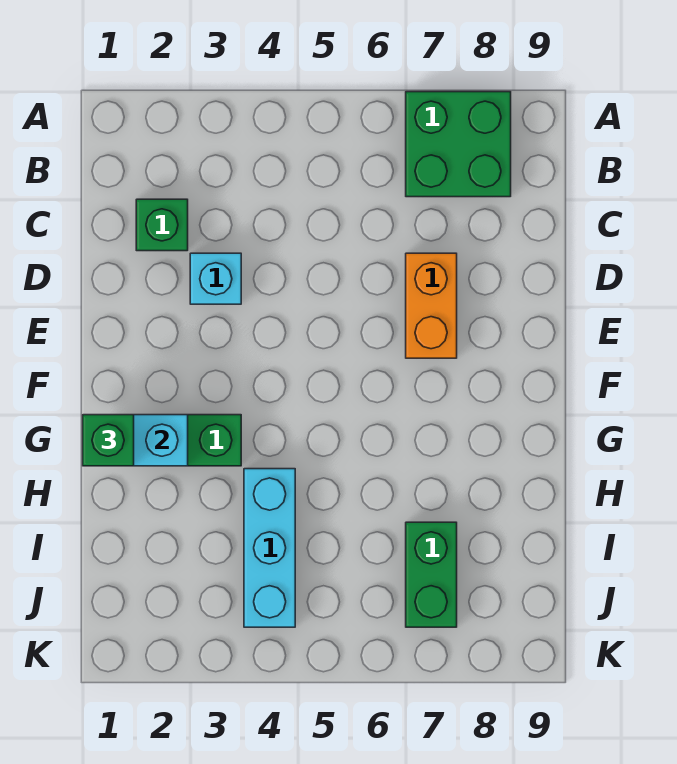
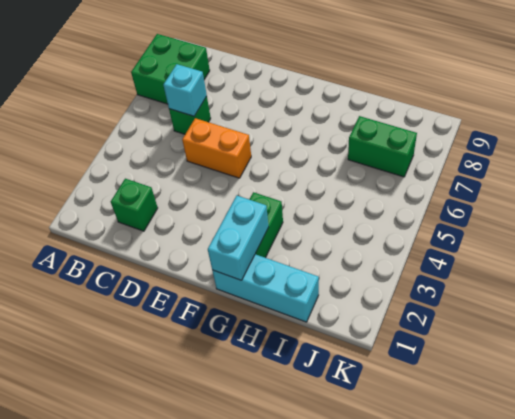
cyan brick D3 level 1 -> cyan brick C6 level 2
orange brick D7:E7 level 1 -> orange brick D5:E5 level 1
green brick G1 level 3 -> green brick C6 level 1
cyan brick H4:J4 level 1 -> cyan brick G1:I1 level 1

